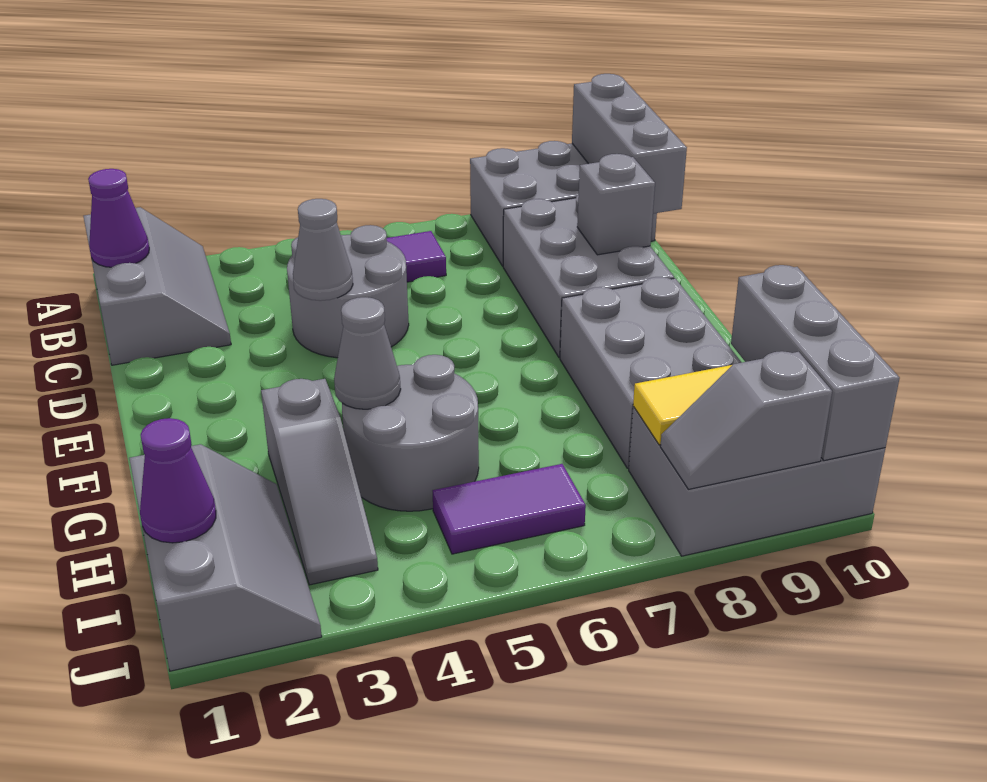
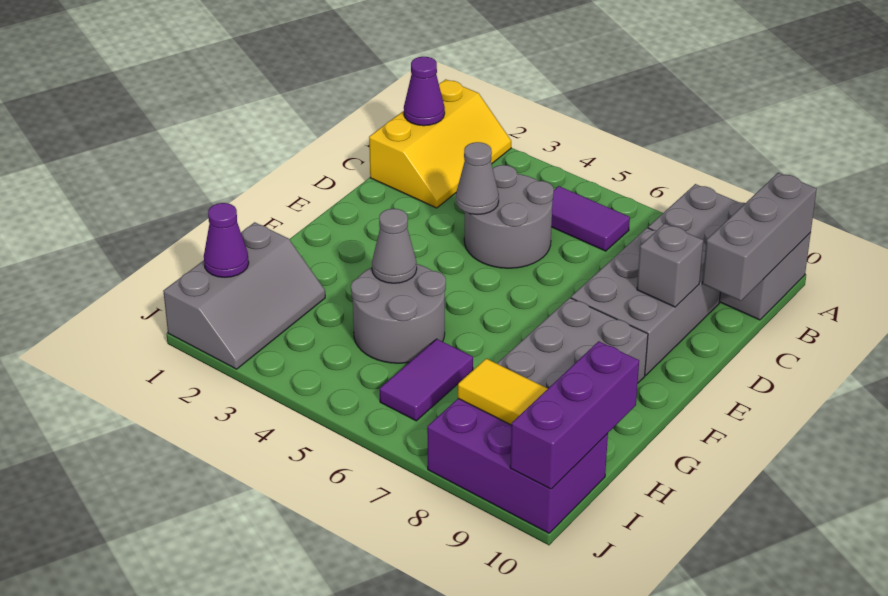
grey slope A1:C2 level 1 top 1 -> yellow slope A1:C2 level 1 top 1
grey slope G3:I3 level 1 top G -> none
grey brick H10:J10 level 2 -> purple brick H10:J10 level 2
purple tile I5:I6 level 1 -> purple tile H6:I6 level 1
grey brick I8:J10 level 1 -> purple brick I8:J10 level 1
grey slope J8:J9 level 2 top 9 -> none

